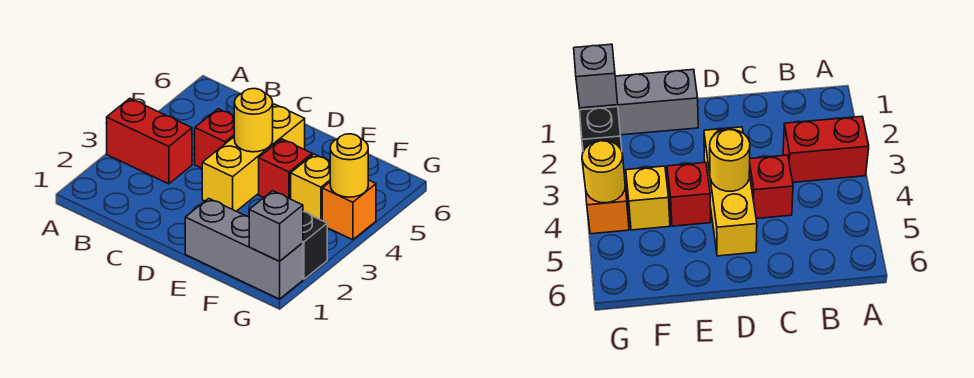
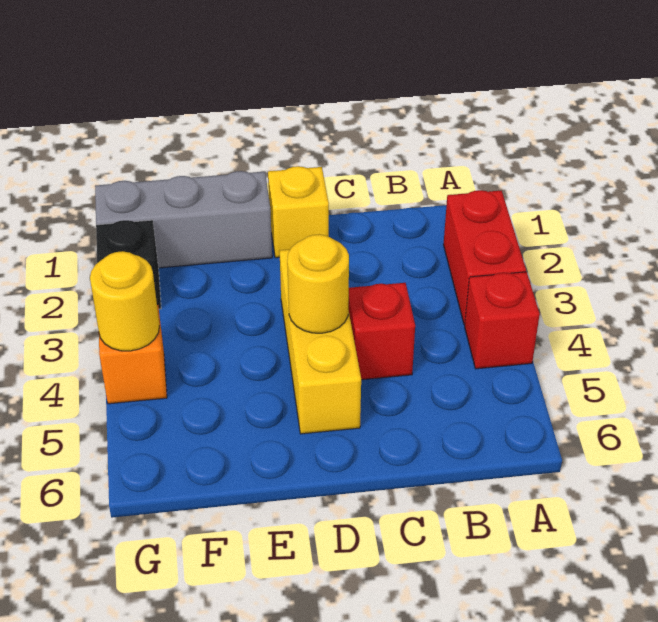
red brick A3:B3 level 1 -> red brick A2:A3 level 1
red brick E4 level 1 -> red brick A4 level 1
yellow brick F4 level 1 -> yellow brick D1 level 1
grey brick G1 level 2 -> none

